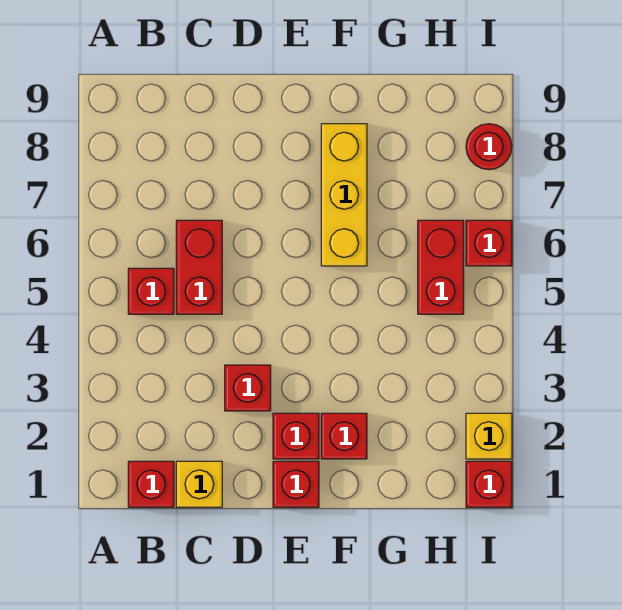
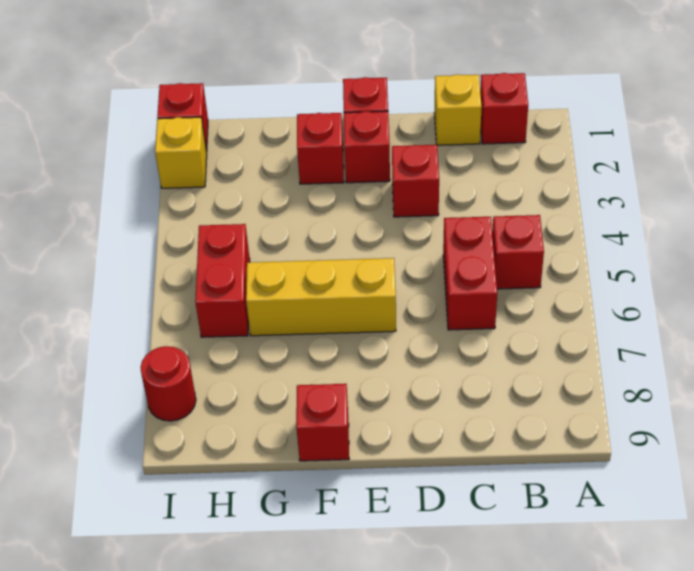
yellow brick F6:F8 level 1 -> yellow brick E6:G6 level 1
red brick I6 level 1 -> red brick F9 level 1

